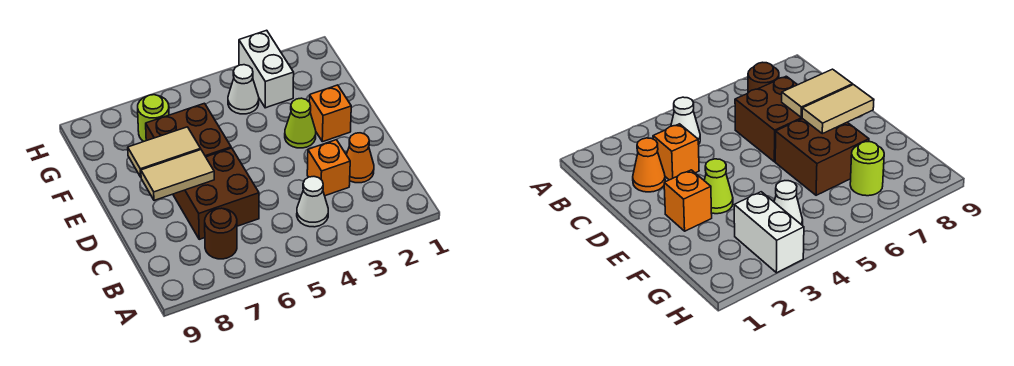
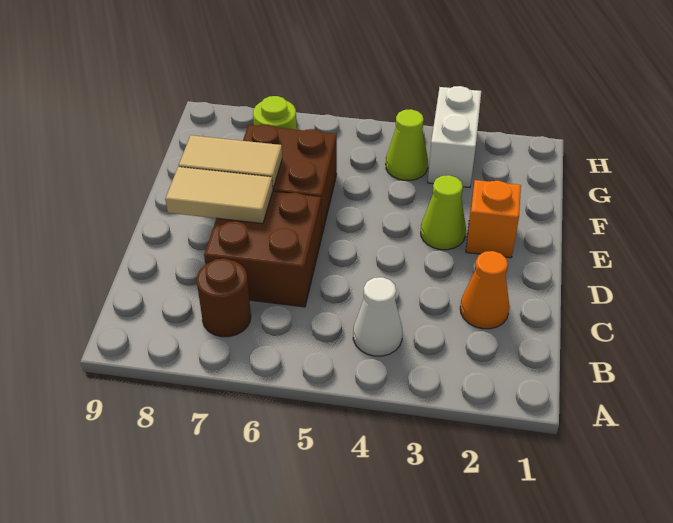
orange brick C3 level 1 -> none
white cone G4 level 1 -> lime cone G4 level 1

